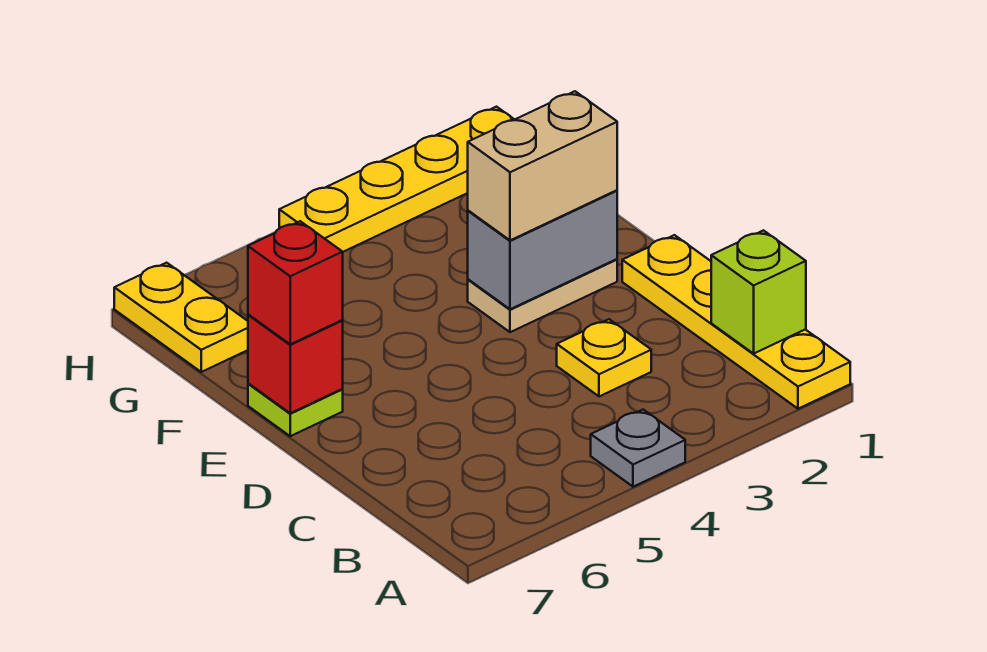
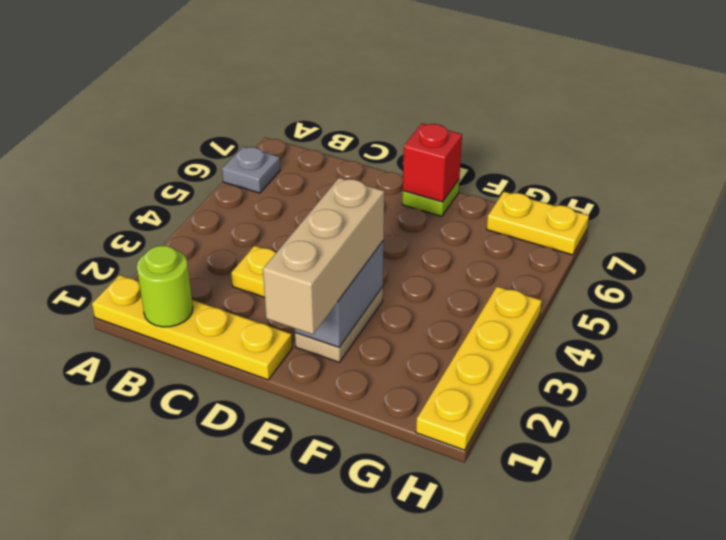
grey plate A4 level 1 -> grey plate A6 level 1
lime brick B1 level 2 -> lime round brick B1 level 2
tan brick E2:E3 level 3 -> tan brick E1:E3 level 3
red brick E7 level 3 -> none

